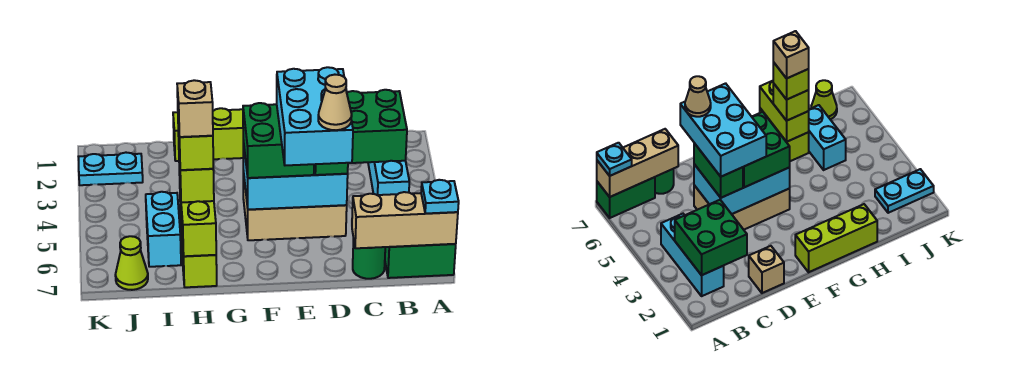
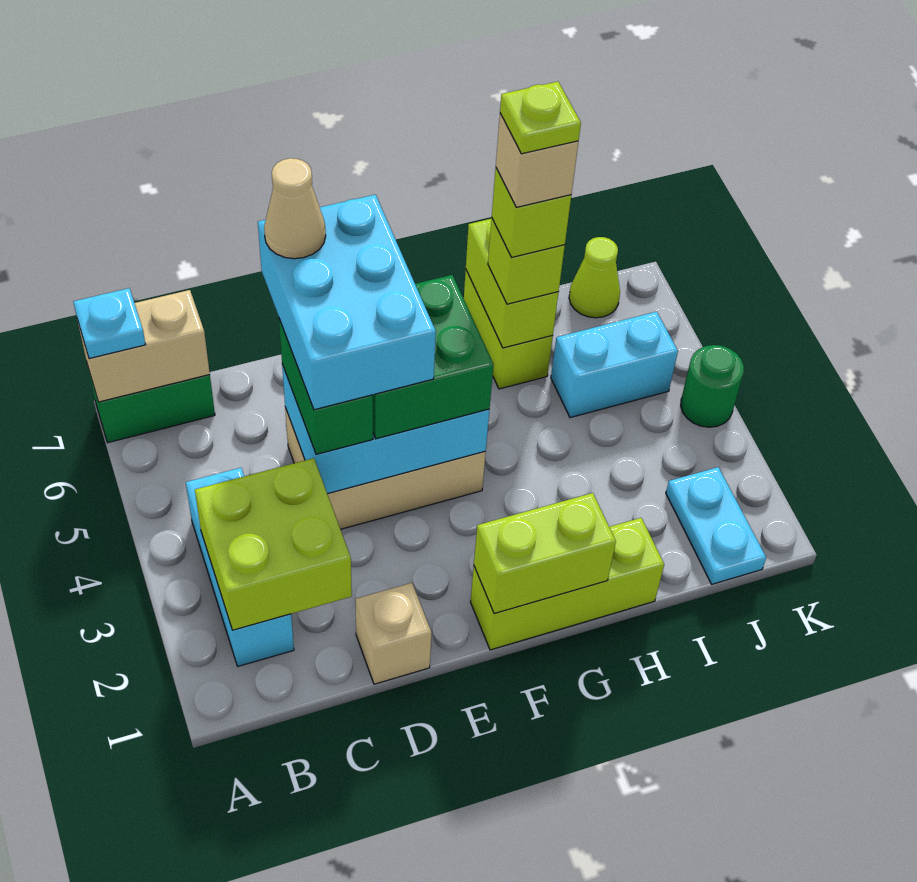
tan brick A7:C7 level 2 -> tan brick A7:B7 level 2
green brick B2:C3 level 2 -> lime brick B2:C3 level 2
green round brick C7 level 1 -> green round brick K4 level 1
none -> lime brick F1:G1 level 2
none -> lime plate H6 level 6
cyan brick I5:I6 level 1 -> cyan brick I5:J5 level 1
cyan plate J2:K2 level 1 -> cyan plate J1:J2 level 1

